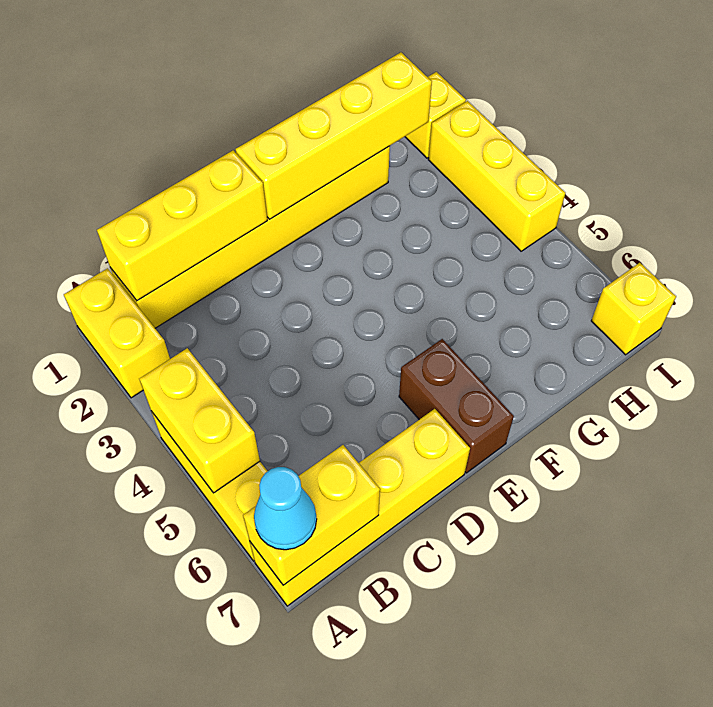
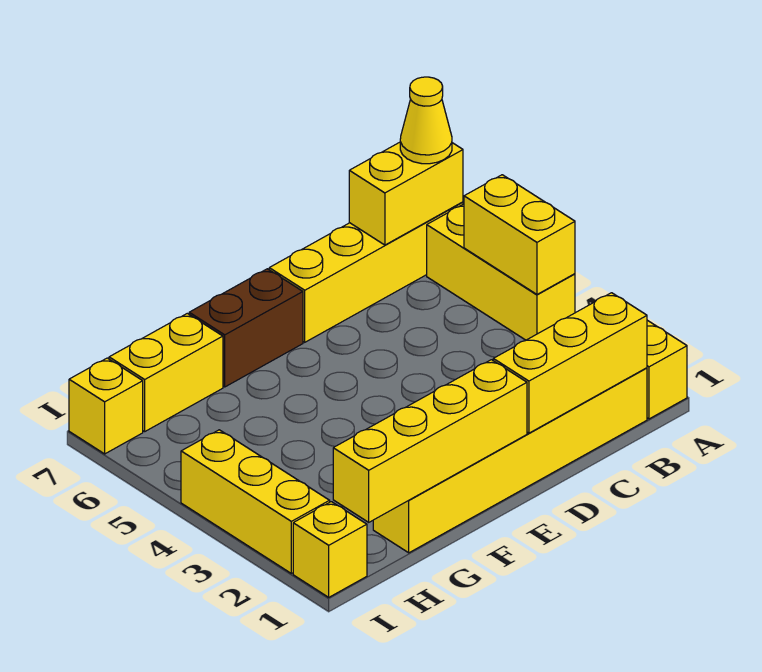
cyan cone A7 level 3 -> yellow cone A7 level 3
brown brick E6:E7 level 1 -> brown brick E7:F7 level 1
none -> yellow brick G7:H7 level 1

